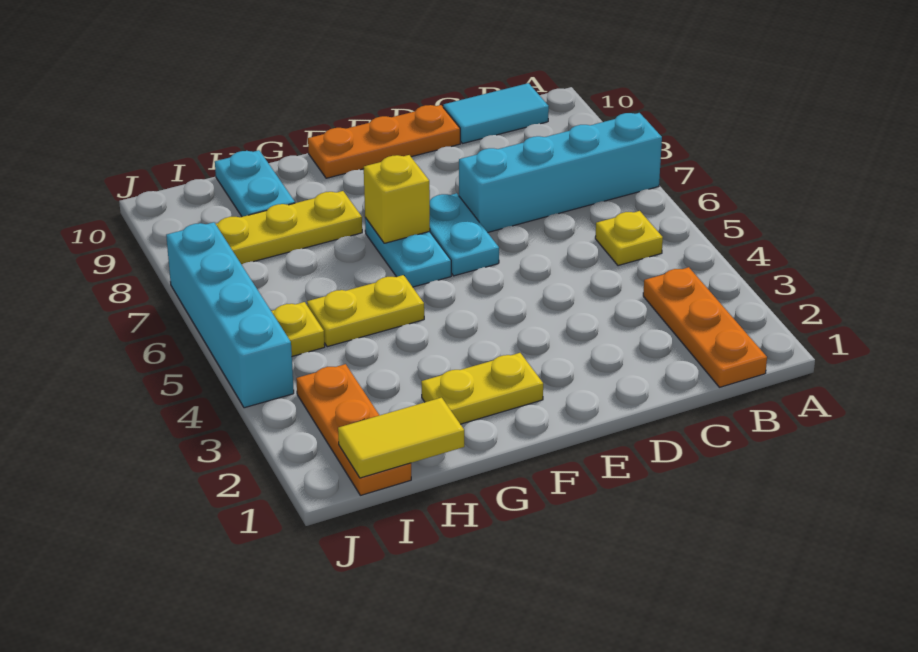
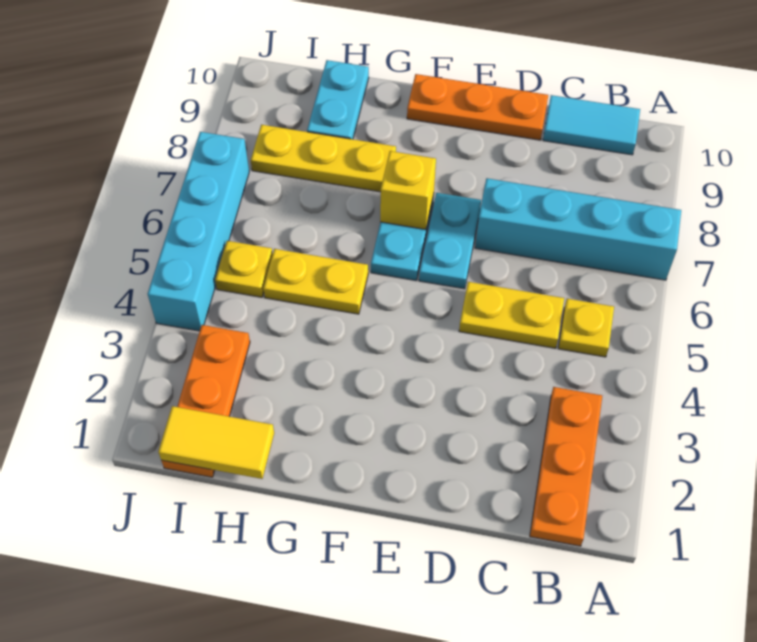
yellow plate F2:G2 level 1 -> yellow plate C5:D5 level 1

